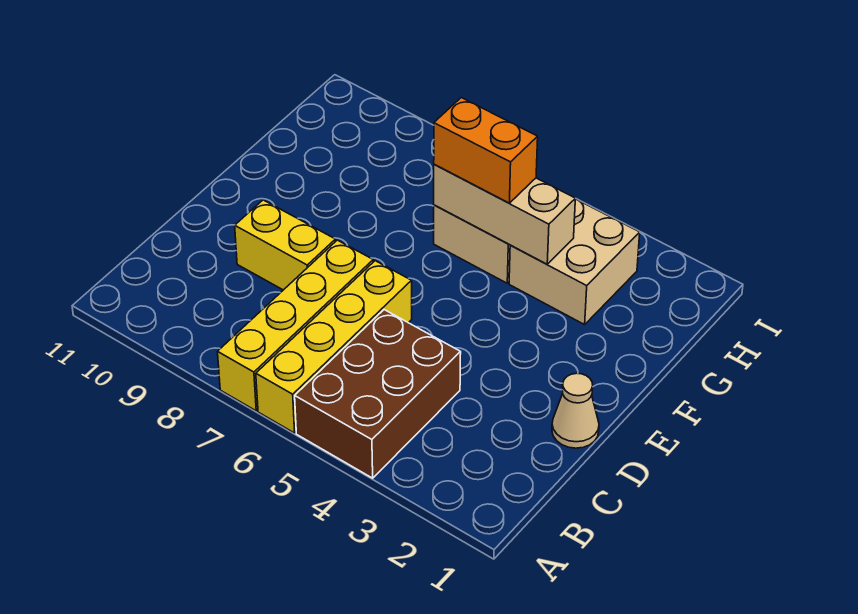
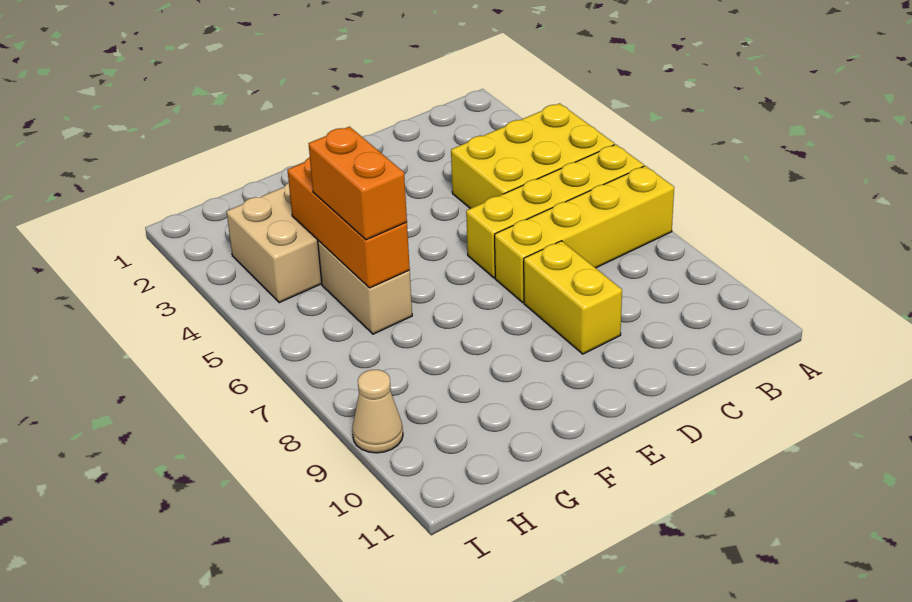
brown brick A4:C5 level 1 -> yellow brick A4:C5 level 1
tan cone D1 level 1 -> tan cone I9 level 1
tan brick G4:G6 level 2 -> orange brick G4:G6 level 2

